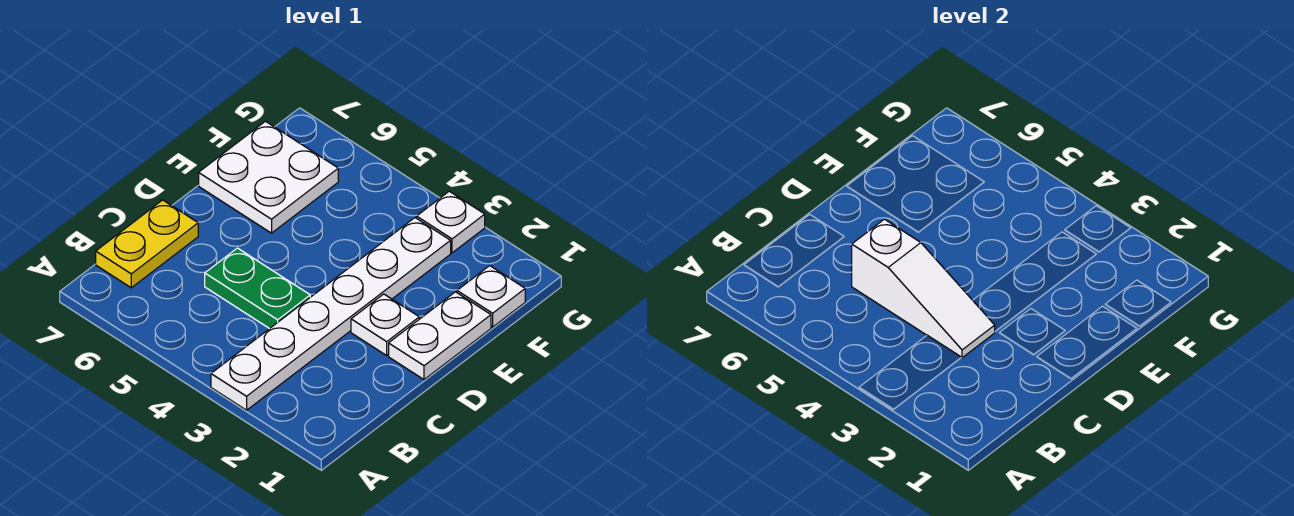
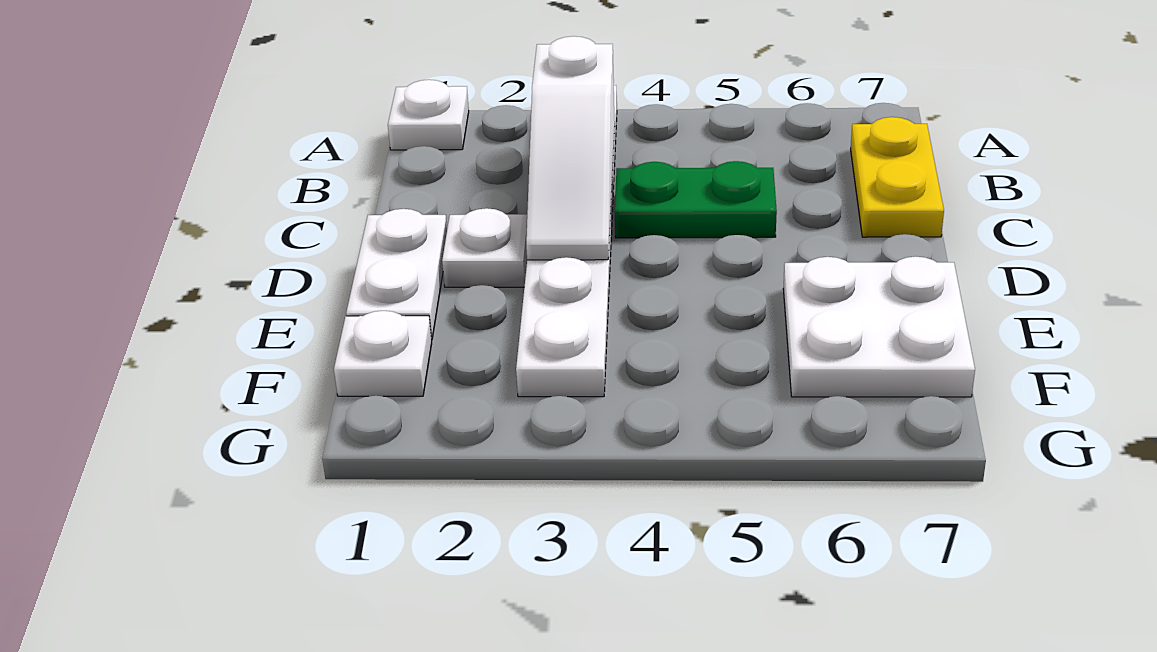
white slope C3:C5 level 2 top 5 -> white slope B3:D3 level 2 top B
white plate G3 level 1 -> white plate A1 level 1

